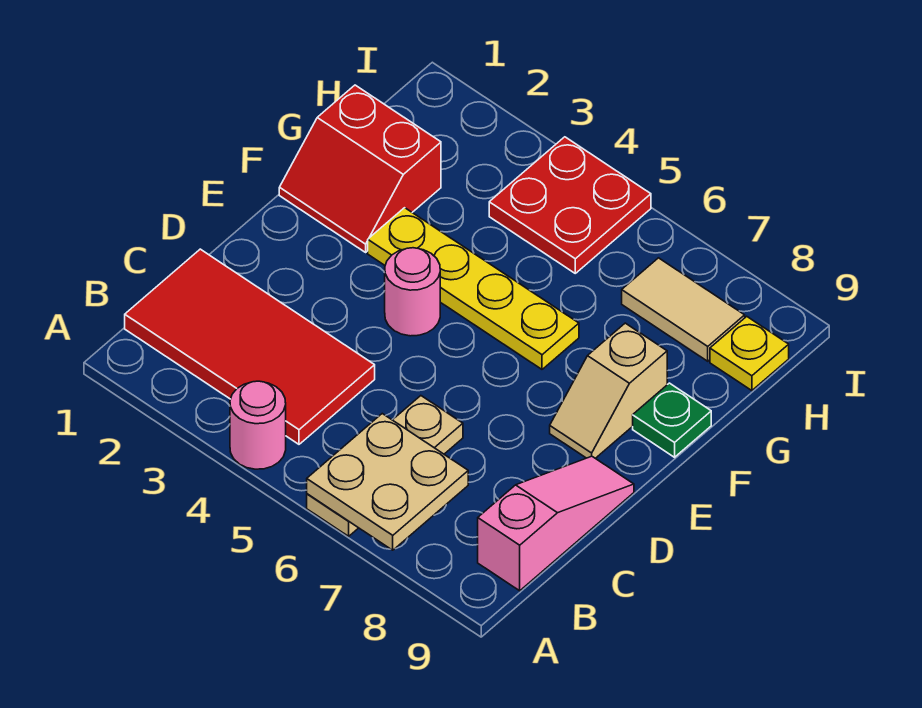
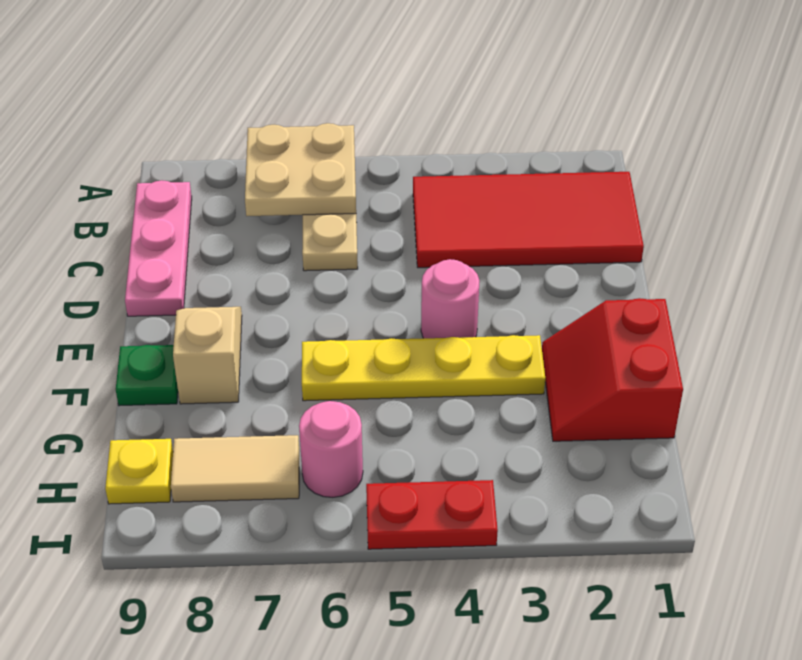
pink round brick A4 level 1 -> pink round brick H6 level 1
pink slope B9:D9 level 1 top B -> pink plate B9:D9 level 1
red slope F1:G2 level 1 top G -> red slope F1:G2 level 1 top 1
red plate H4:I5 level 1 -> red plate I4:I5 level 1

